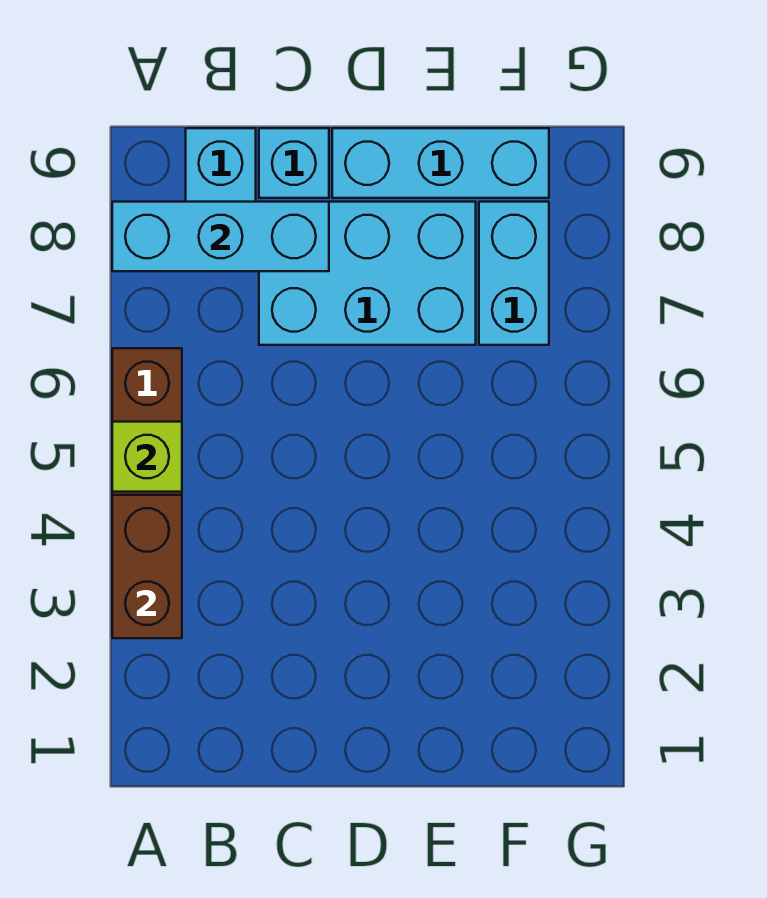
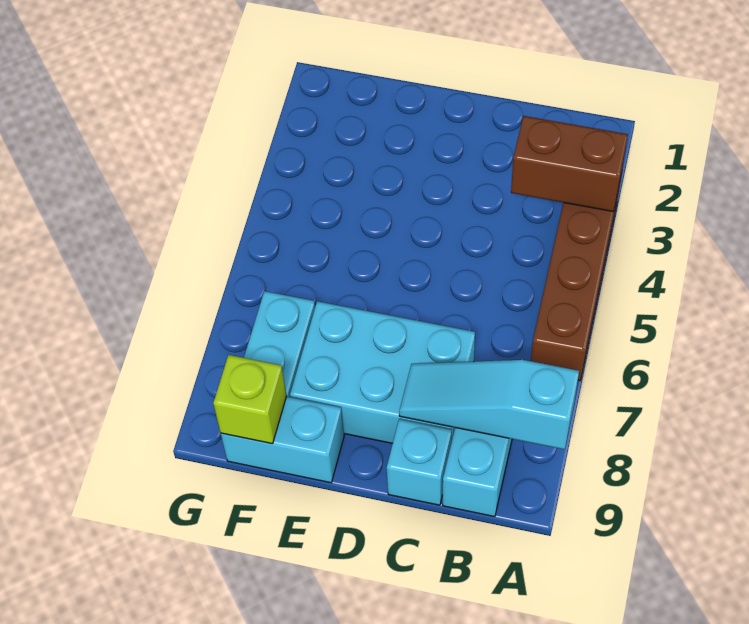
brown brick A3:A4 level 2 -> brown brick A3:B3 level 2
lime brick A5 level 2 -> lime brick F9 level 2
cyan brick A8:C8 level 2 -> cyan slope A8:C8 level 2 top A
cyan brick D9:F9 level 1 -> cyan brick E9:F9 level 1

